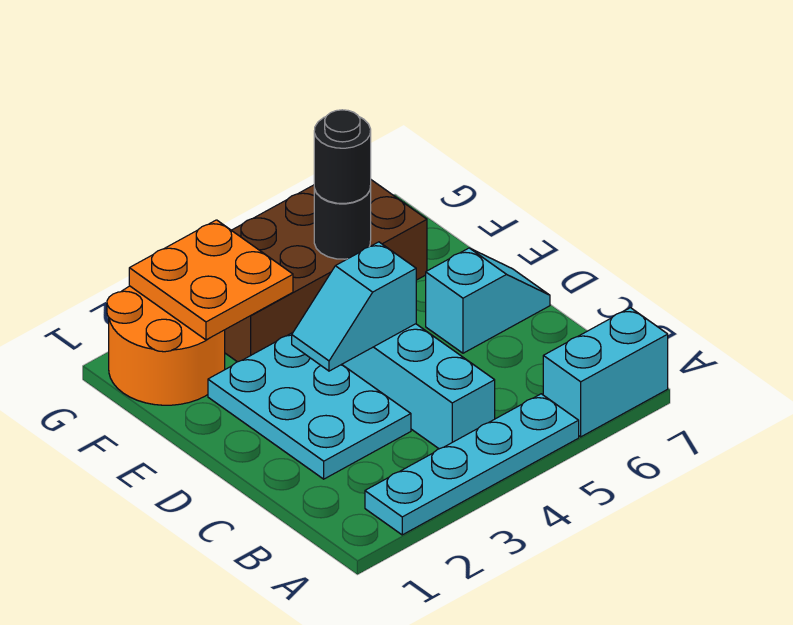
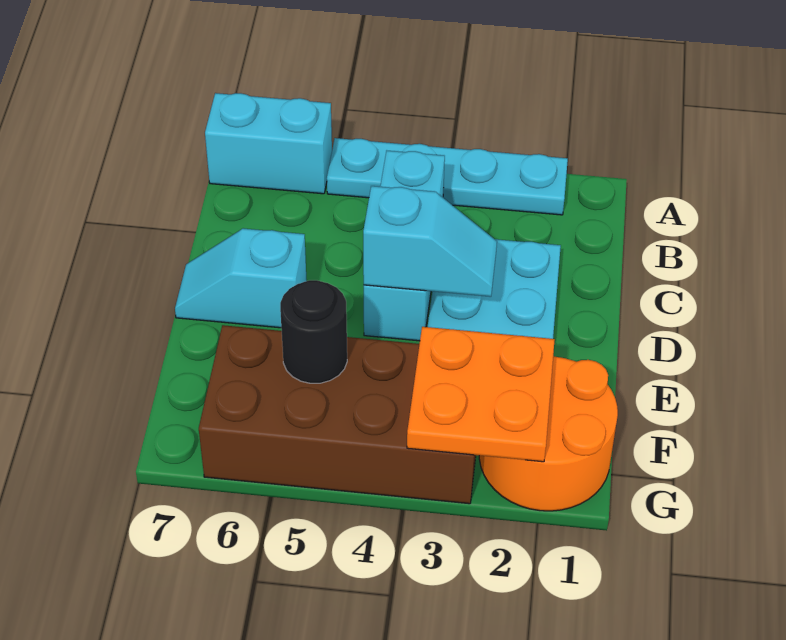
black round brick F5 level 3 -> none

